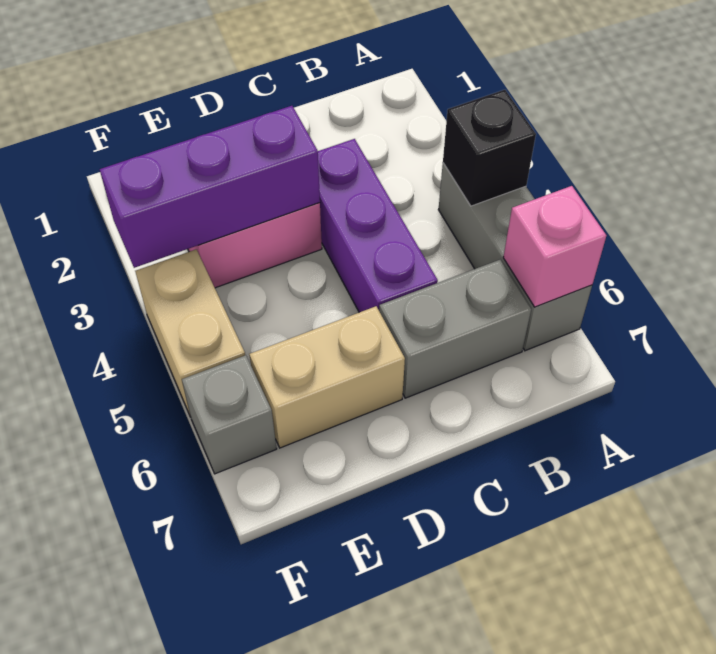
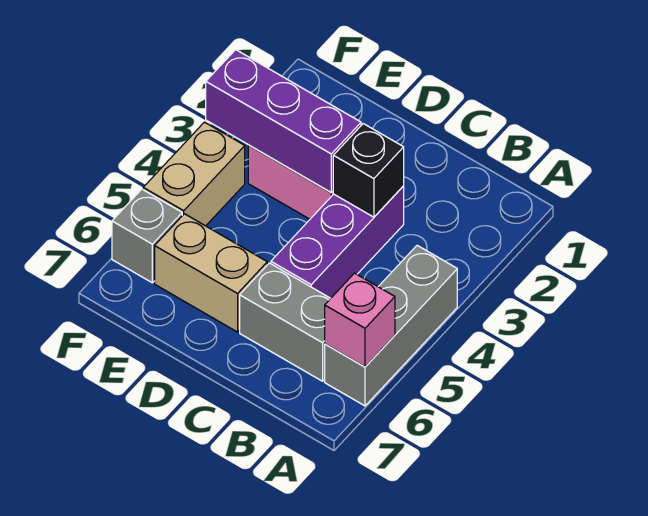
black brick A4 level 2 -> black brick C3 level 2

